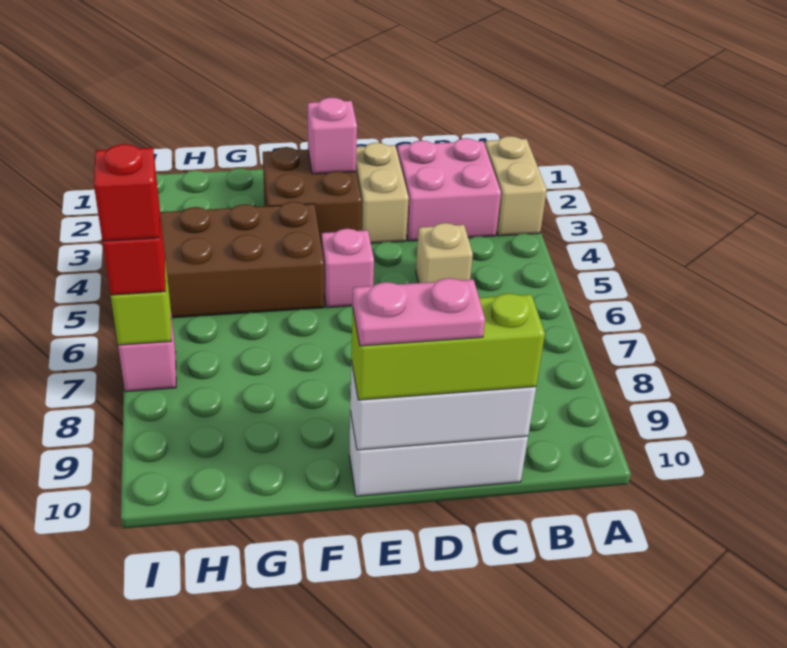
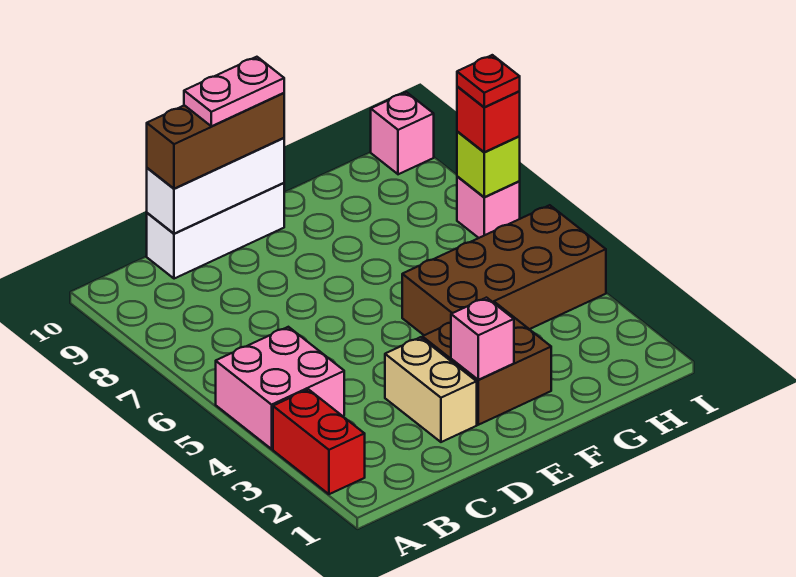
tan brick A2:A3 level 1 -> red brick A2:A3 level 1
pink brick B2:C3 level 1 -> pink brick A4:B5 level 1
tan brick C5 level 1 -> none
lime brick C10:E10 level 3 -> brown brick C10:E10 level 3
pink brick E5 level 1 -> pink brick I10 level 1
red brick I7 level 4 -> red plate I7 level 4

